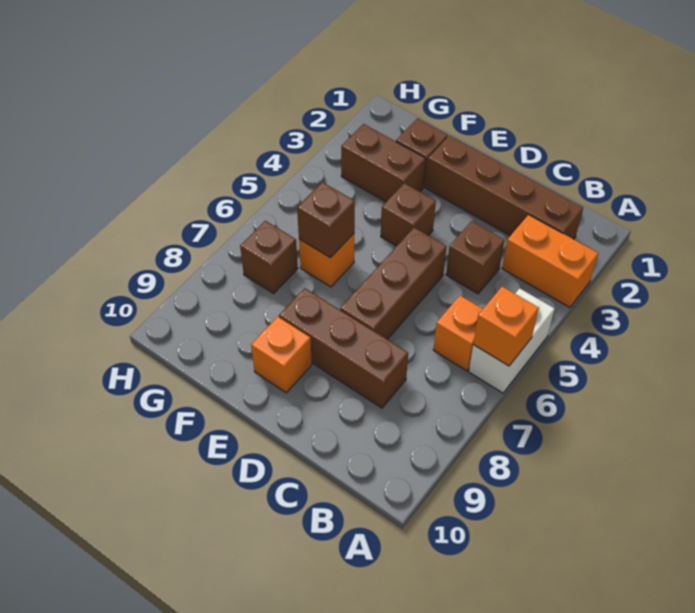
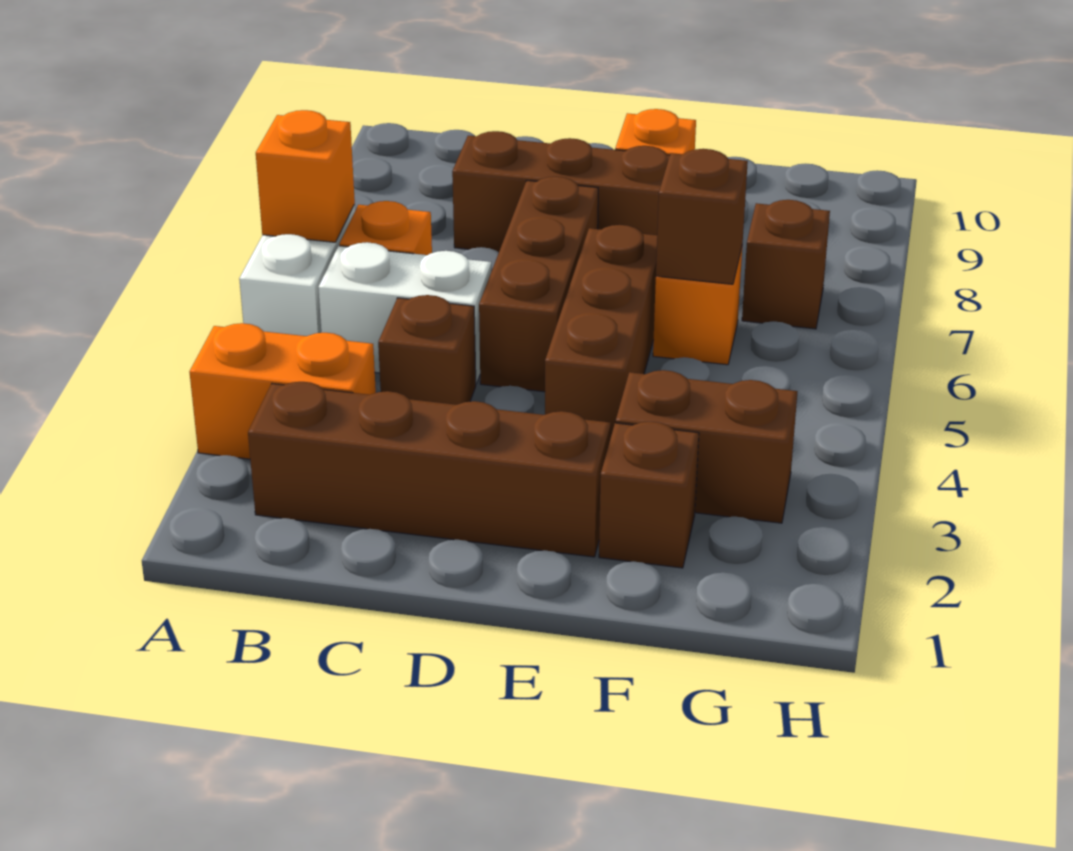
none -> white brick B5:C5 level 1
brown brick E4 level 1 -> brown brick E4:E6 level 1

